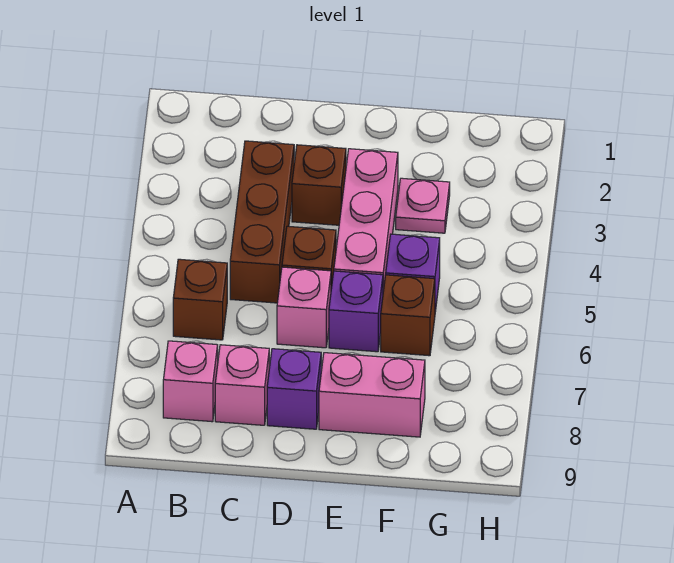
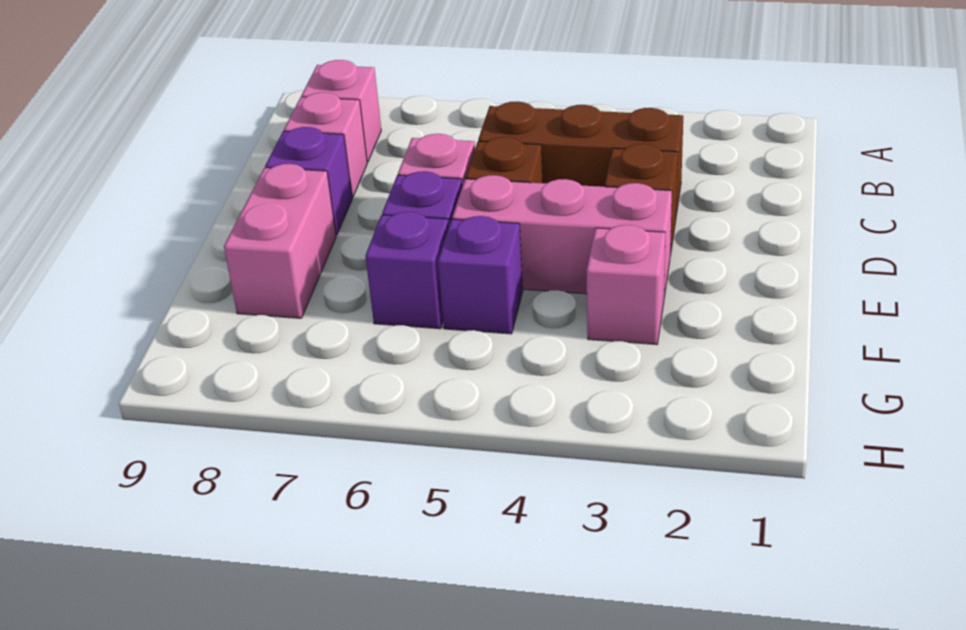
brown brick B6 level 1 -> none
pink plate F3 level 1 -> pink brick F3 level 1
brown brick F6 level 1 -> purple brick F6 level 1

